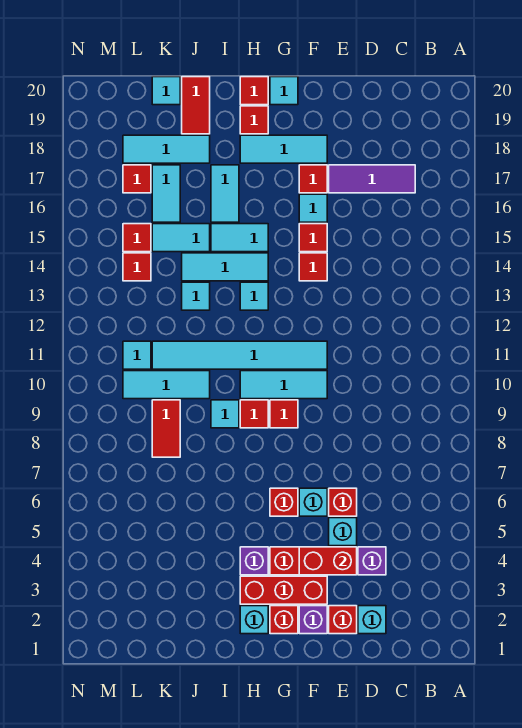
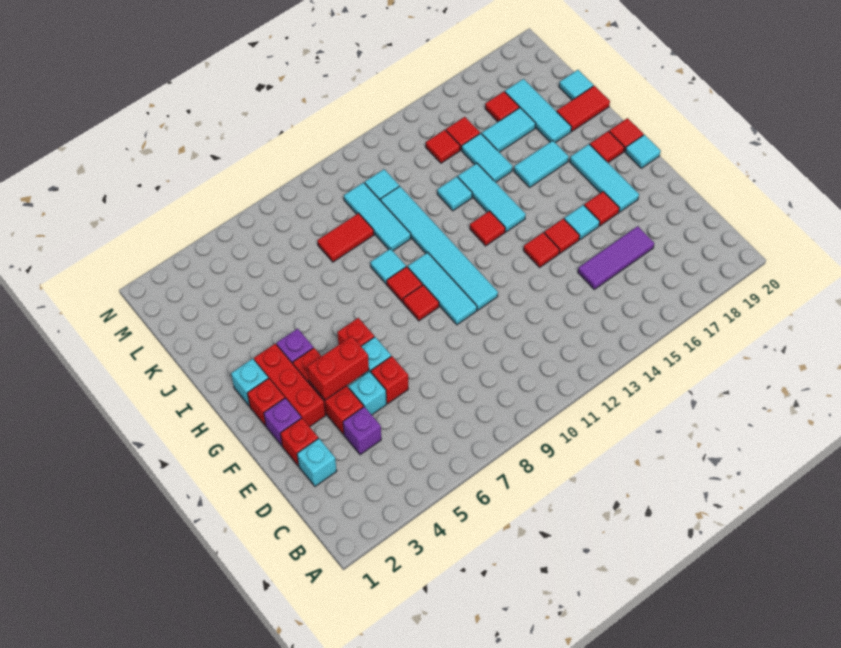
purple tile C17:E17 level 1 -> purple tile D15:D17 level 1
red brick E4:F4 level 2 -> red brick F4:F5 level 2
cyan tile H13 level 1 -> red tile H13 level 1
cyan tile H15:I15 level 1 -> none

